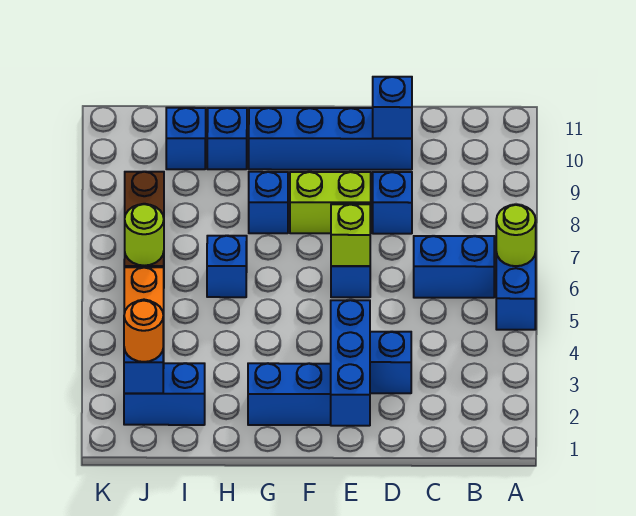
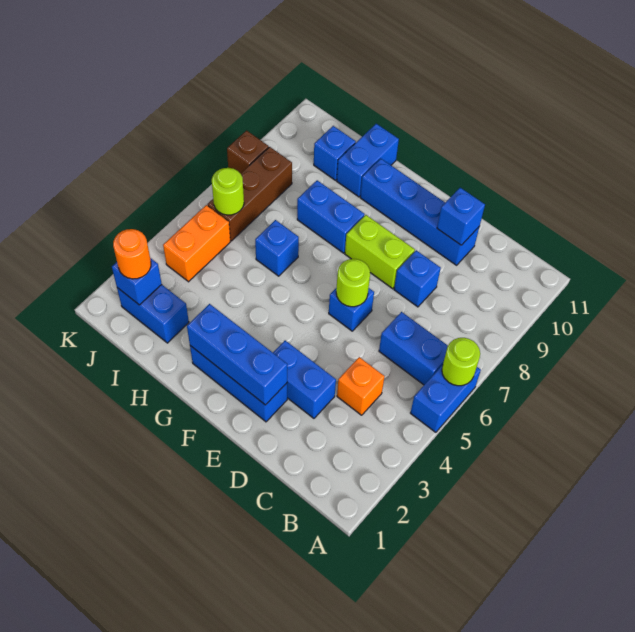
none -> orange brick C4 level 1
blue brick E1:E3 level 2 -> blue brick E2:G2 level 2
lime brick E6 level 2 -> lime round brick E6 level 2
blue brick G8 level 1 -> blue brick G8:H8 level 1
blue brick H10 level 1 -> blue brick H10:H11 level 1
none -> brown brick K8 level 1

